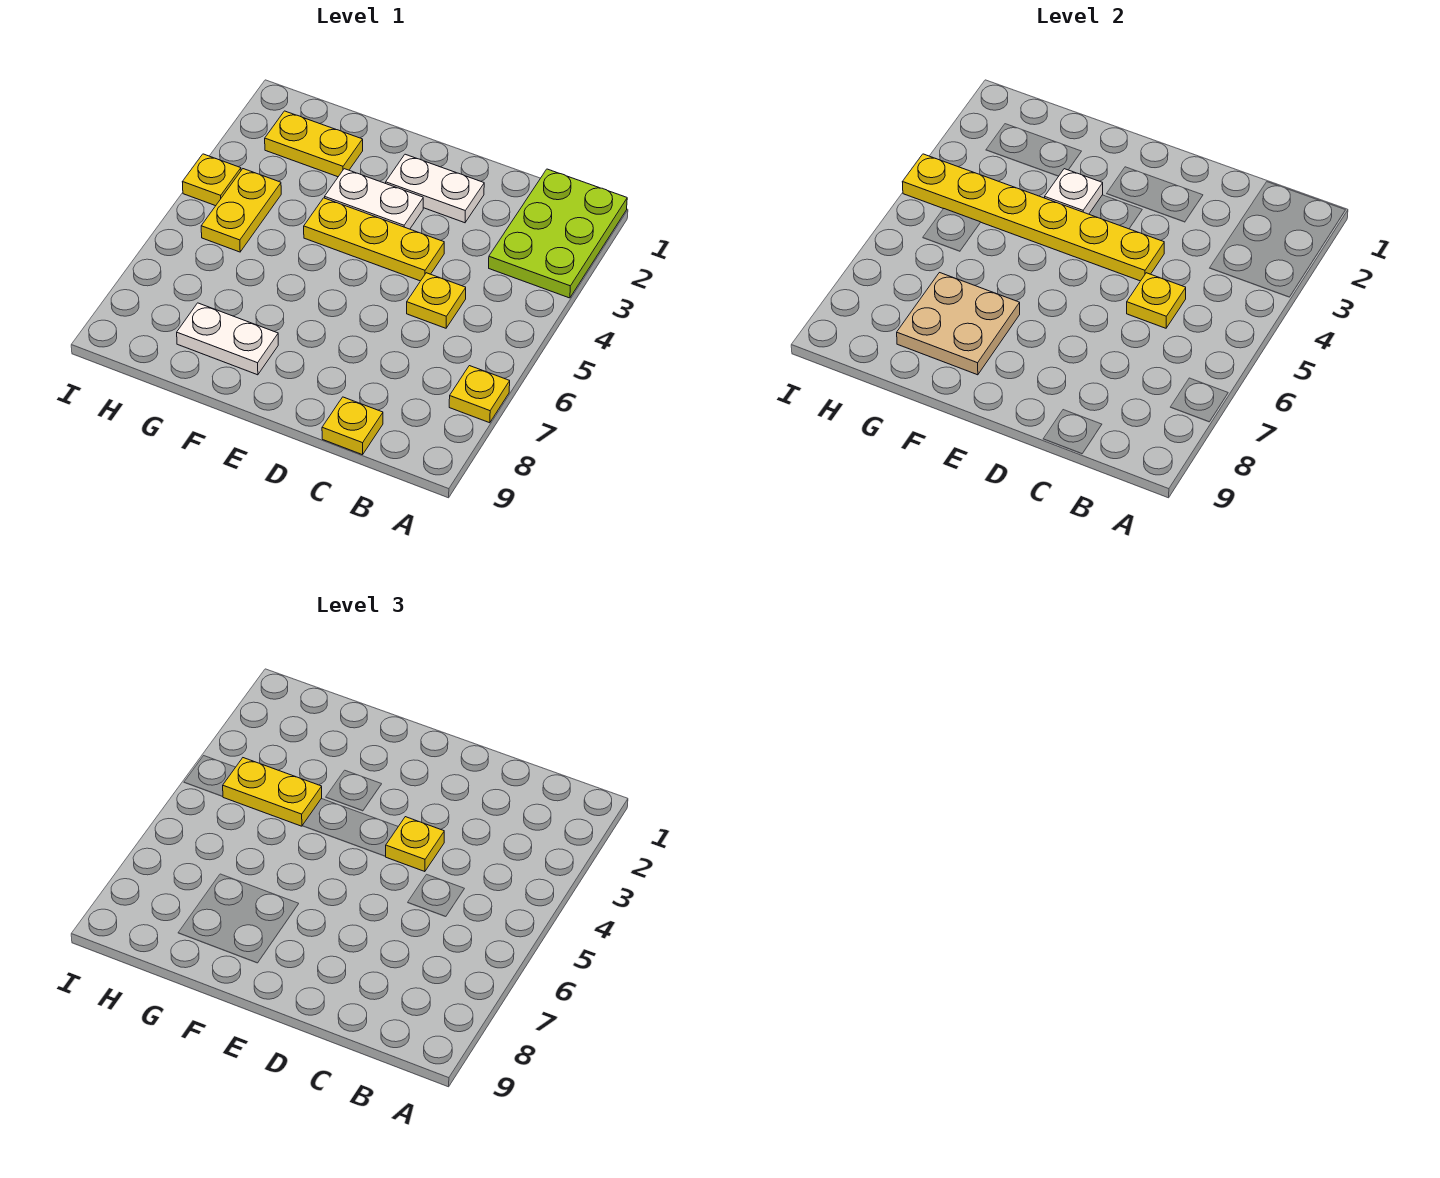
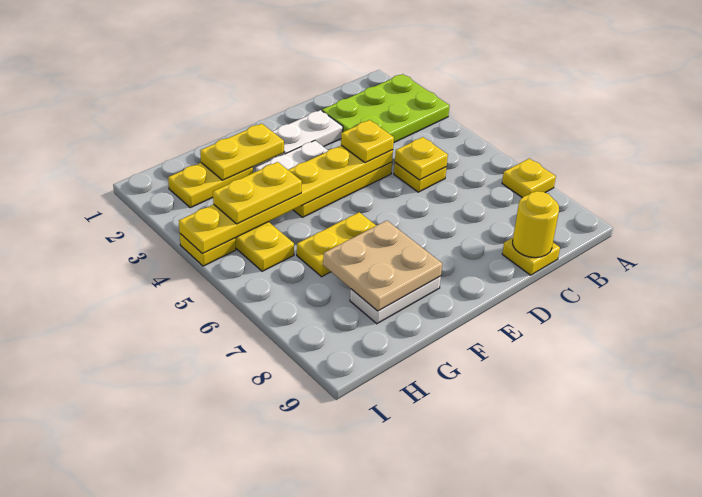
lime plate A1:B3 level 1 -> lime plate A2:C3 level 1
none -> yellow round brick C9 level 2
none -> yellow plate F2:G2 level 2
white plate F3 level 2 -> none
none -> yellow plate F6:G6 level 1

